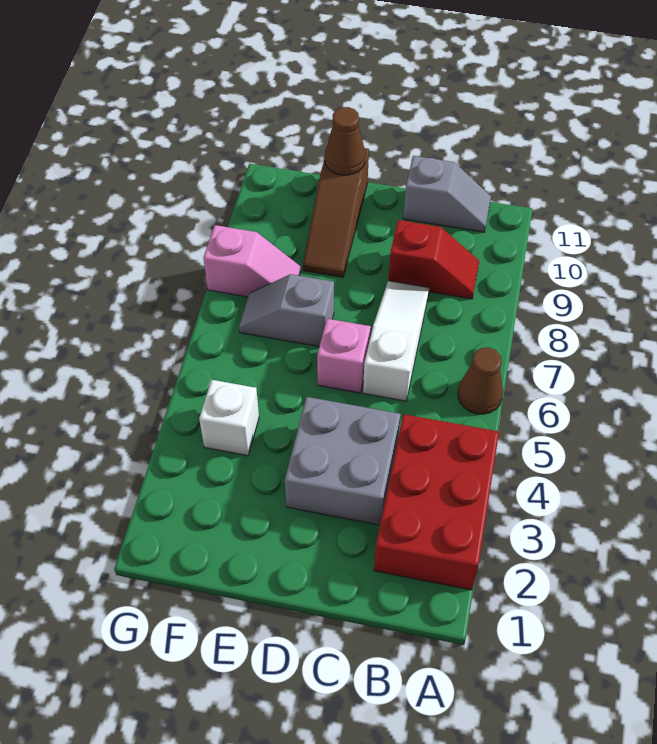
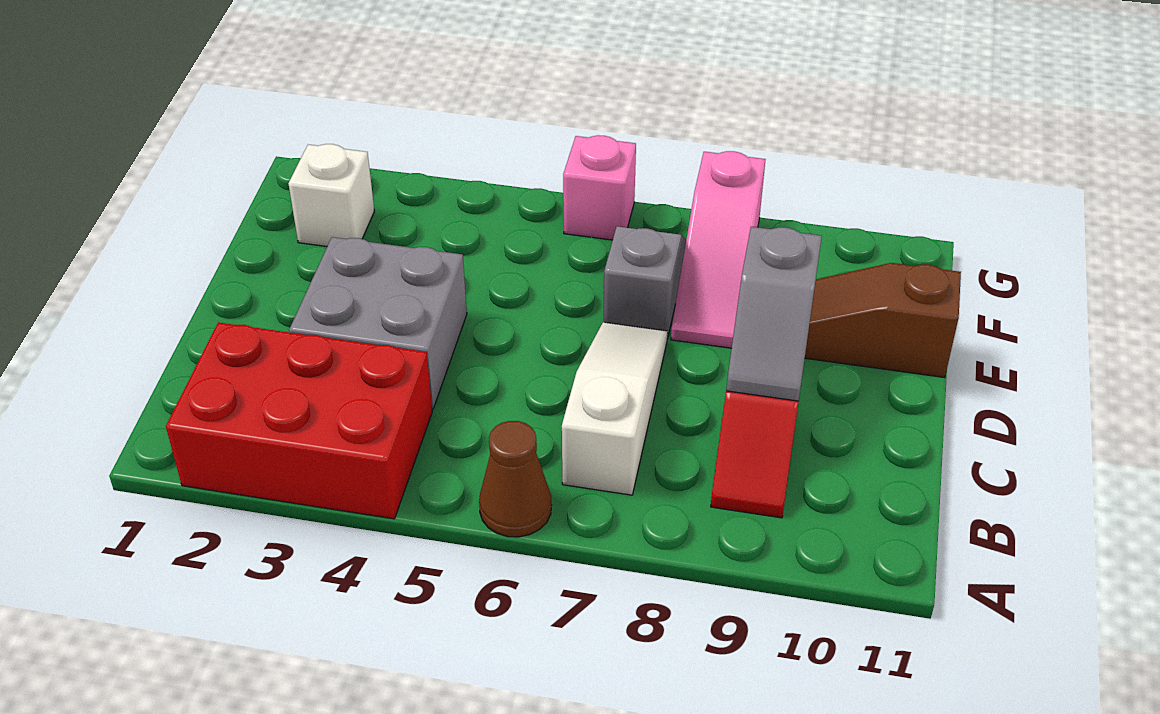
grey slope B11:C11 level 1 top C -> grey slope C9:D9 level 2 top D
white slope C6:C8 level 1 top 6 -> white slope B7:D7 level 1 top B
pink brick D6 level 1 -> pink brick G6 level 1
brown cone E11 level 2 -> none
white brick F4 level 1 -> white brick F2 level 1
pink slope F8:G8 level 1 top G -> pink slope E8:G8 level 1 top G

